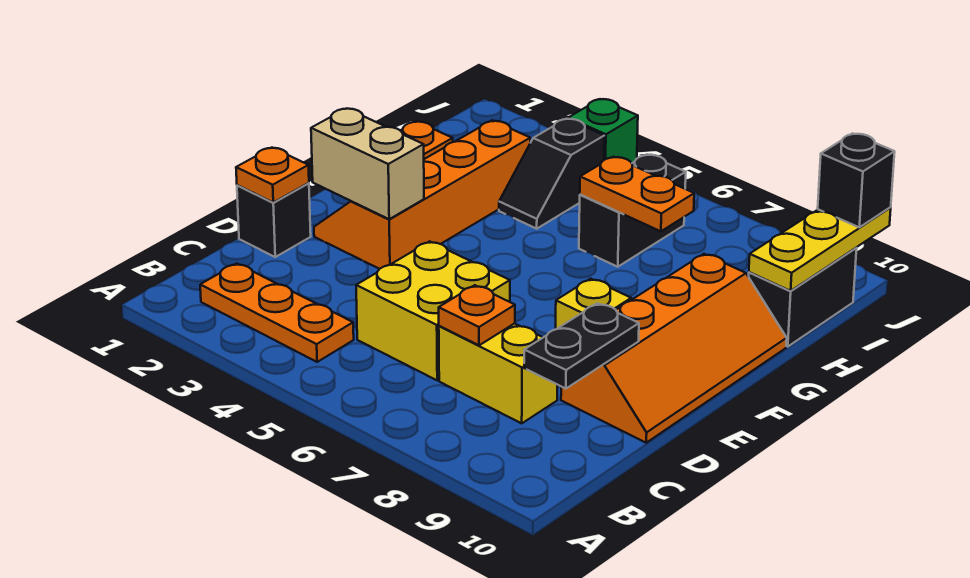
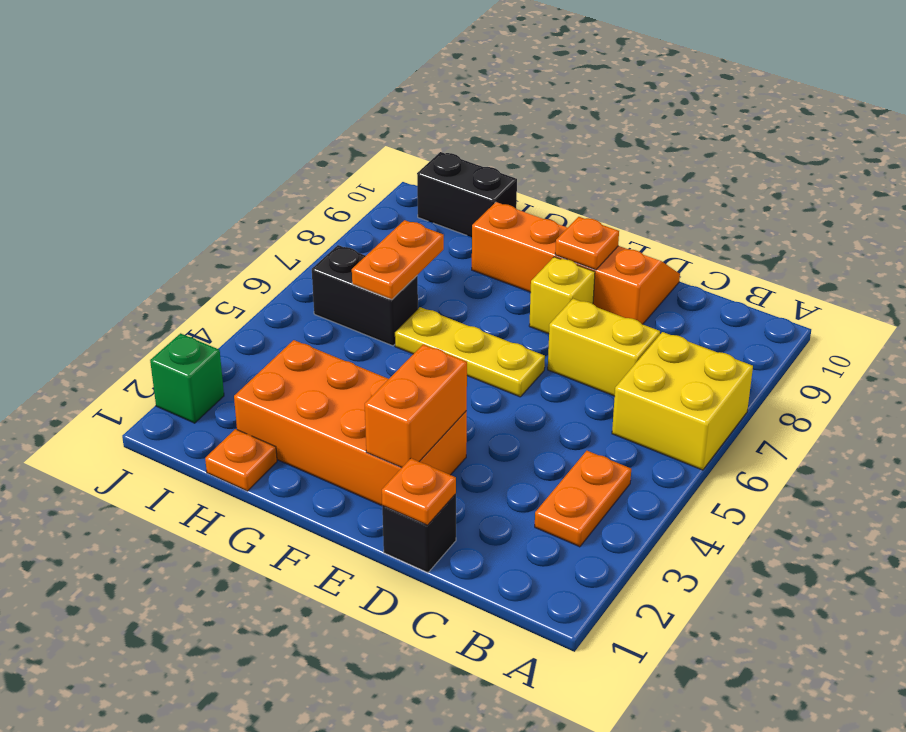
orange plate B2:B4 level 1 -> orange plate B3:B4 level 1
yellow brick C5:D6 level 1 -> yellow brick A6:B7 level 1
yellow brick C7:C8 level 1 -> yellow brick C7:D7 level 1
orange plate C7 level 2 -> orange plate E9 level 2
black plate C9:D9 level 2 -> none
orange slope E2:H3 level 1 top 3 -> orange brick E2:H3 level 1
tan brick E2:E3 level 2 -> orange brick E2:E3 level 2
black slope H4:I4 level 1 top I -> none
yellow plate H10:J10 level 2 -> yellow plate E6:G6 level 1
green brick J4 level 1 -> green brick J2 level 1
black brick J10 level 3 -> none

